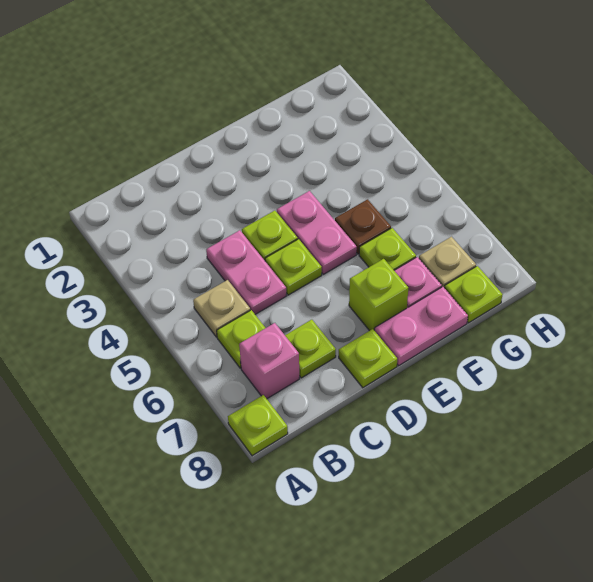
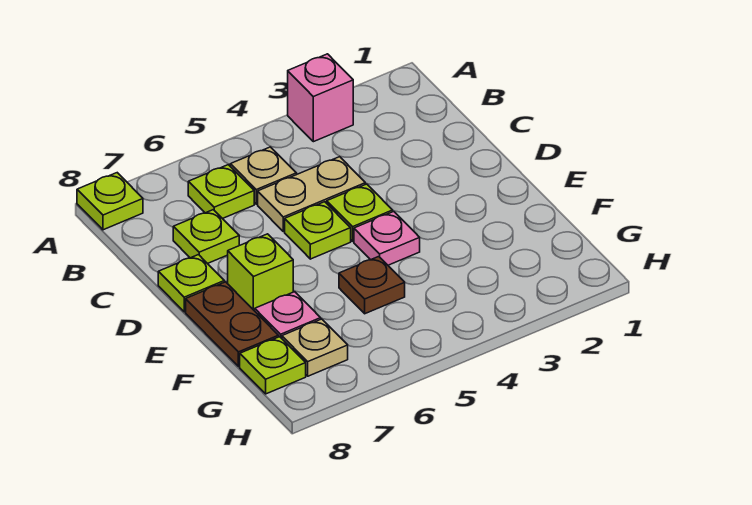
pink brick B7 level 1 -> pink brick A3 level 1
pink plate C4:C5 level 1 -> tan plate C4:C5 level 1
pink plate E4:E5 level 1 -> pink plate E4 level 1
pink plate E8:F8 level 1 -> brown plate E8:F8 level 1
lime plate F6 level 1 -> none

